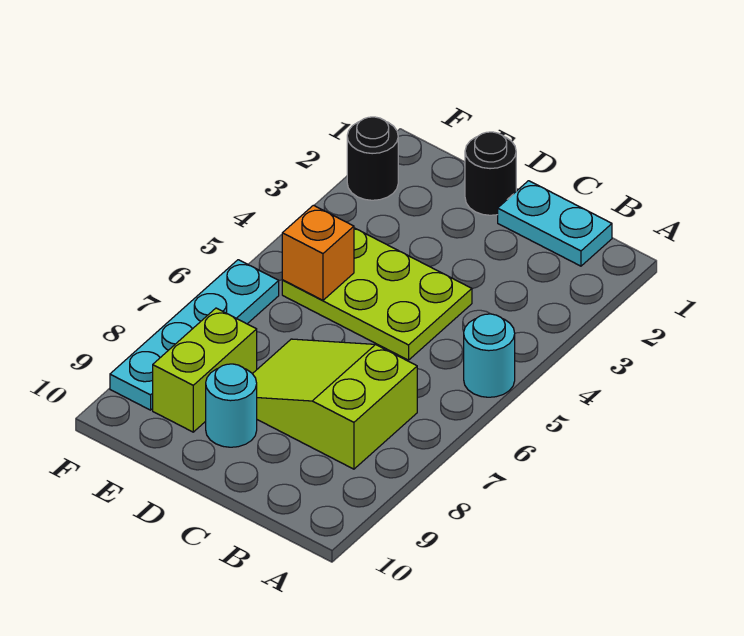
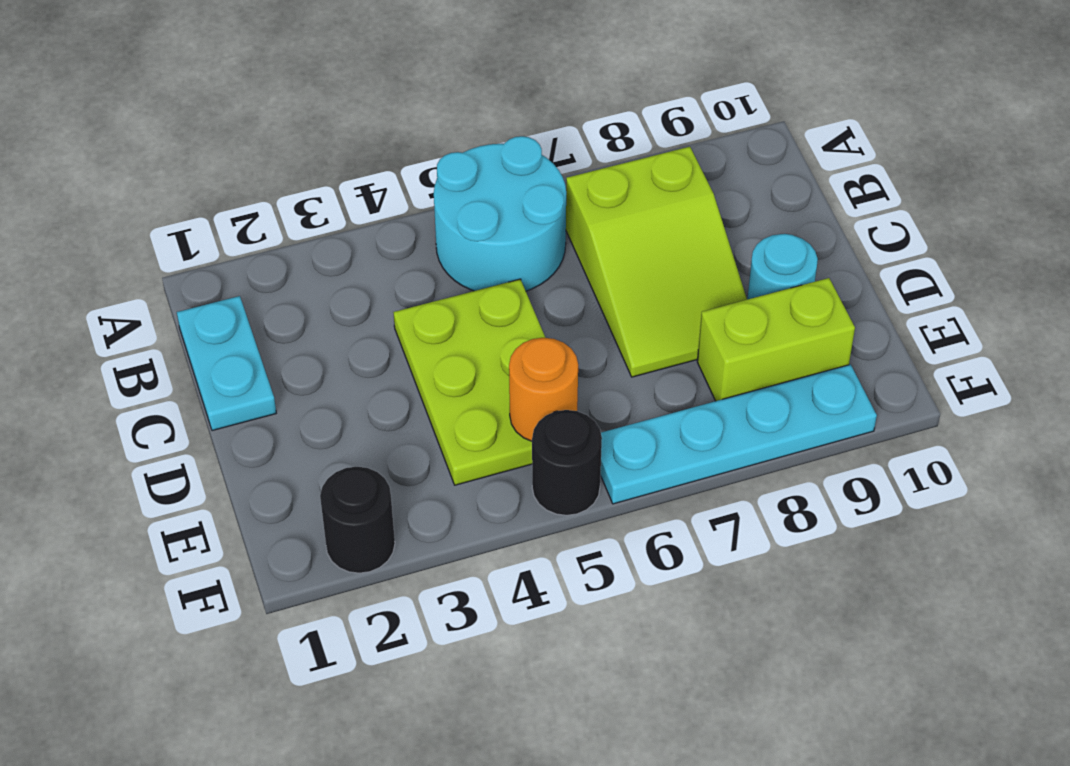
cyan round brick A5 level 1 -> cyan round brick A5:B6 level 1
black round brick D1 level 1 -> black round brick F5 level 1
orange brick E5 level 2 -> orange round brick E5 level 2

